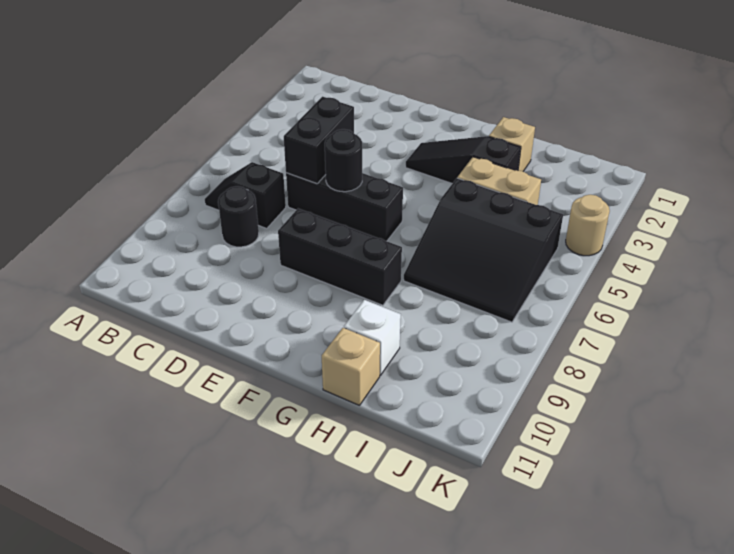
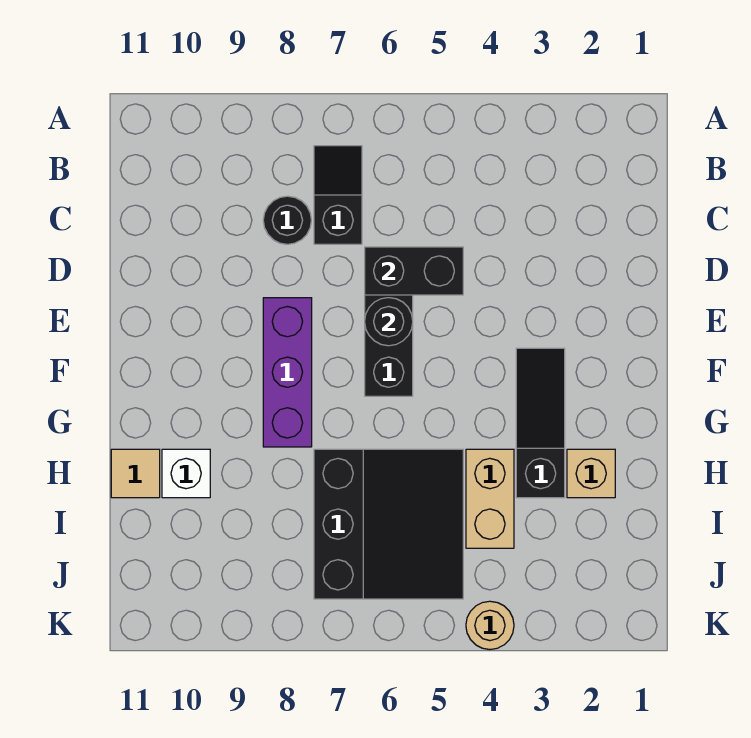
black brick E8:G8 level 1 -> purple brick E8:G8 level 1
black slope H5:J7 level 1 top 5 -> black slope H5:J7 level 1 top 7
tan brick H11 level 1 -> tan tile H11 level 1

